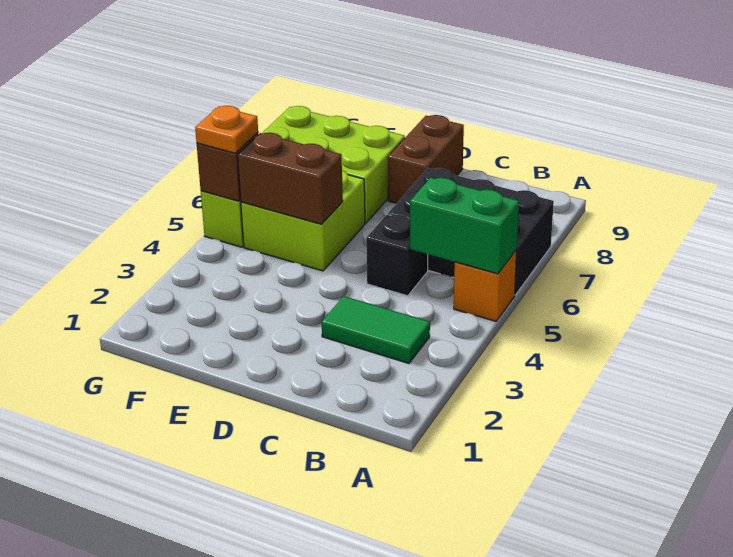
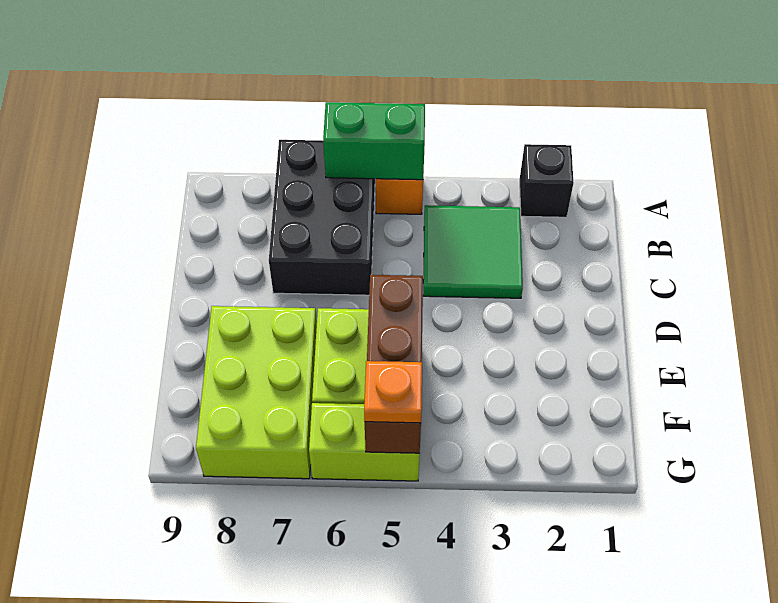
green brick A5:B5 level 2 -> green brick A5:A6 level 2
green tile B3:C3 level 1 -> green tile B3:C4 level 1
black brick C5 level 1 -> black brick A2 level 1
brown brick D8:D9 level 1 -> none

